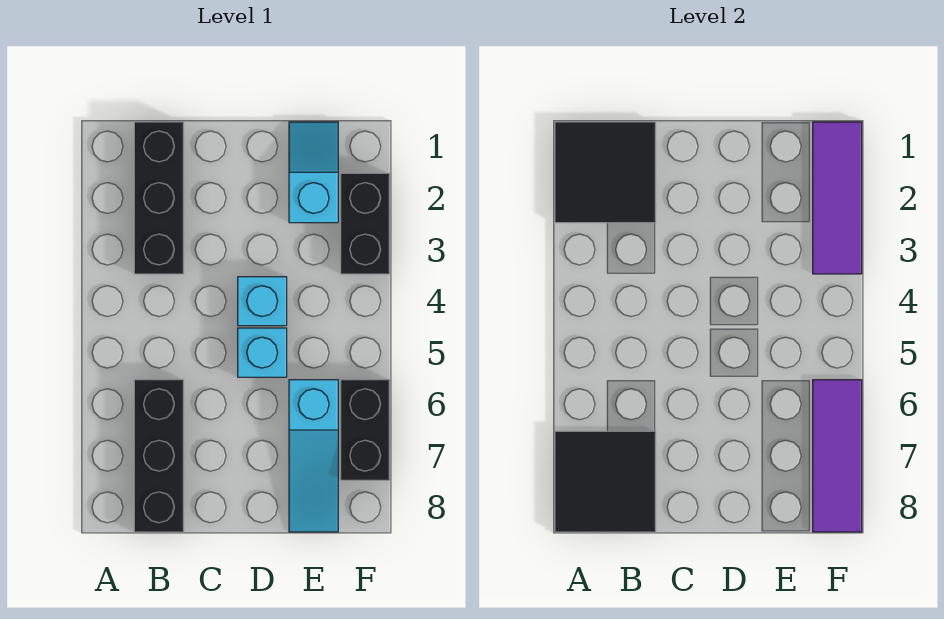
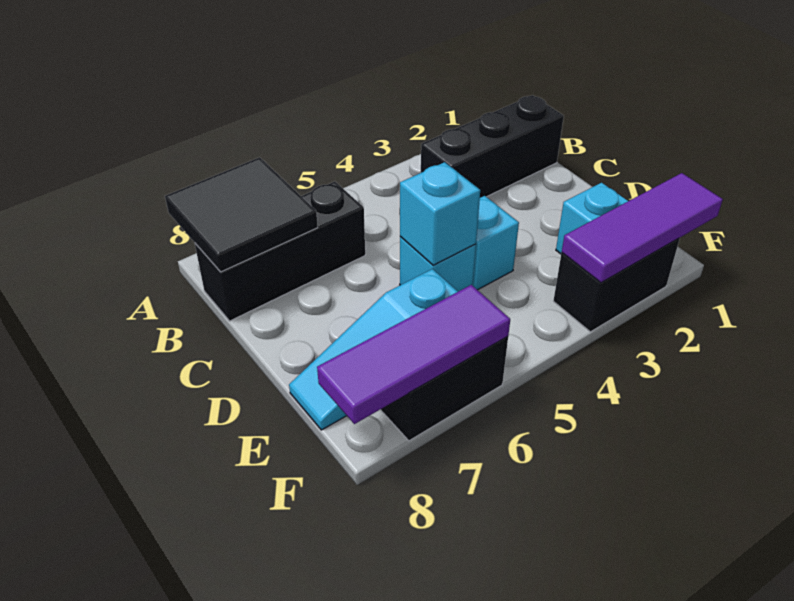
black tile A1:B2 level 2 -> none
none -> cyan brick D5 level 2

